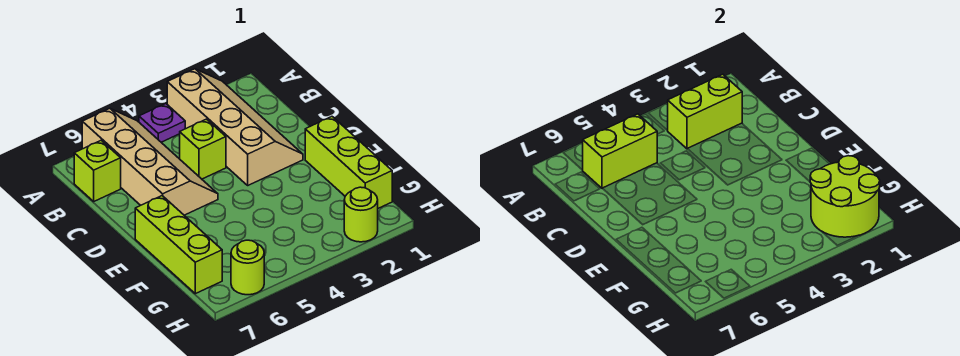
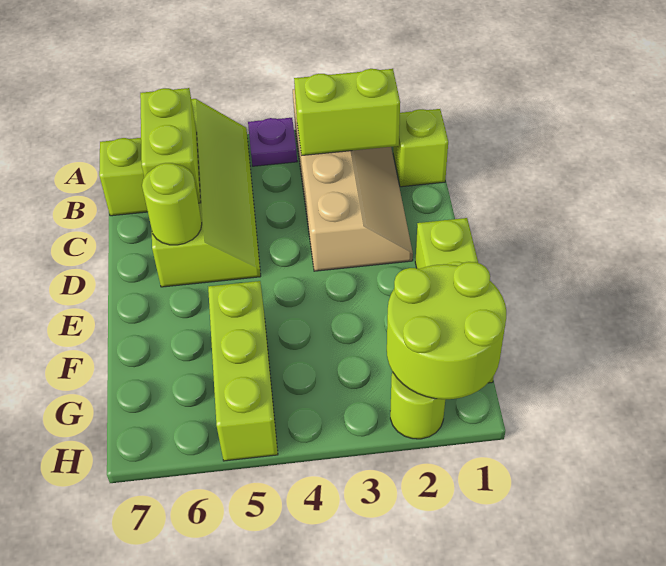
tan slope A5:D6 level 1 top 6 -> lime slope A5:D6 level 1 top 6
lime brick B5:B6 level 2 -> lime brick B6:C6 level 2
lime brick C4 level 1 -> lime brick B1 level 1
lime brick E7:G7 level 1 -> lime brick F5:H5 level 1
lime round brick H6 level 1 -> lime round brick D6 level 2

